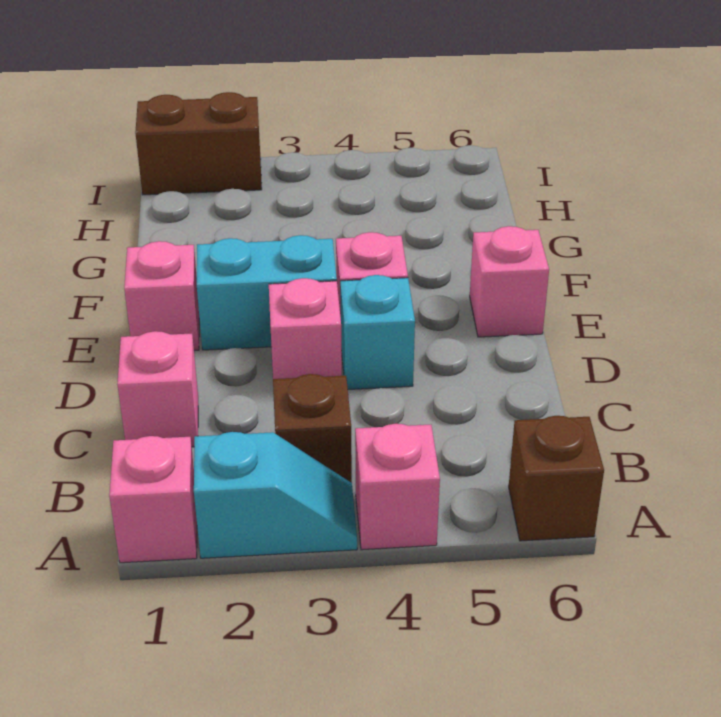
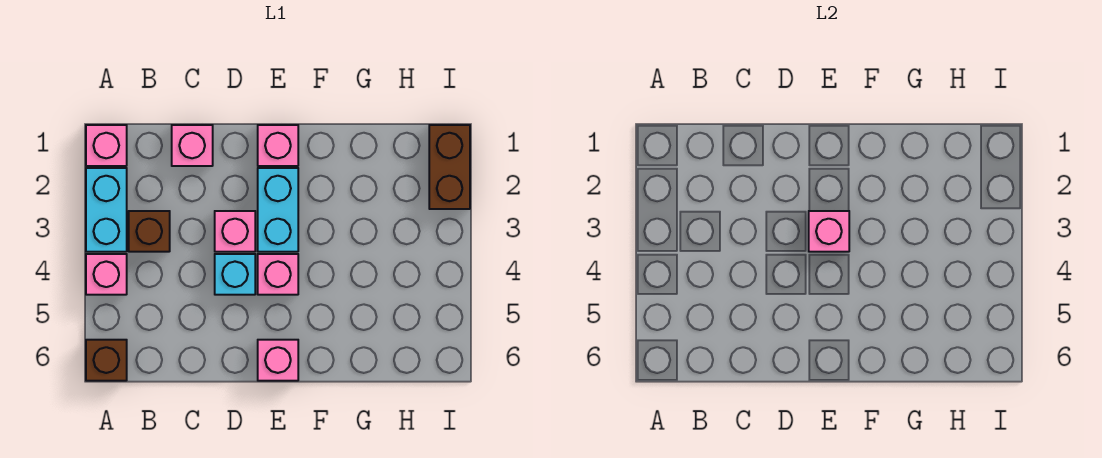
cyan slope A2:A3 level 1 top 2 -> cyan brick A2:A3 level 1
none -> pink brick E3 level 2

